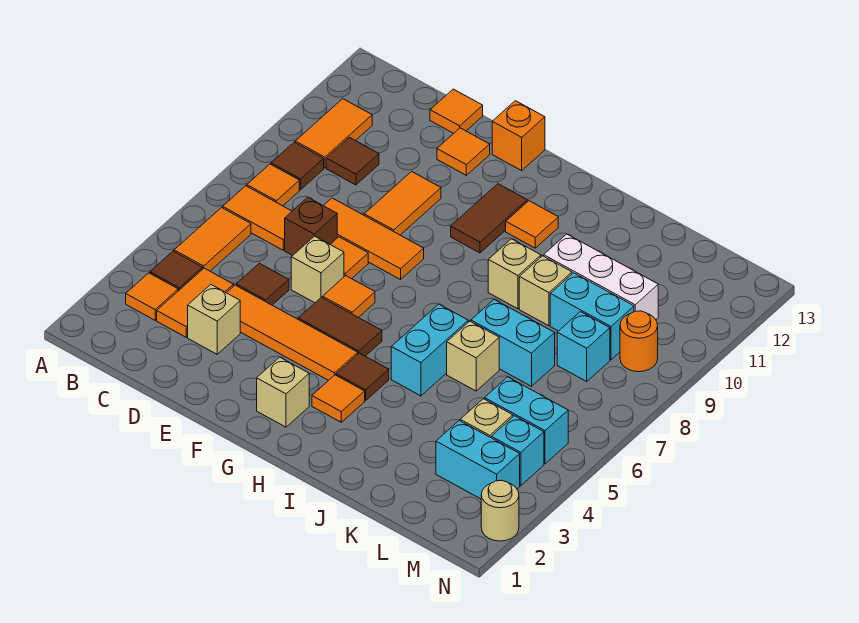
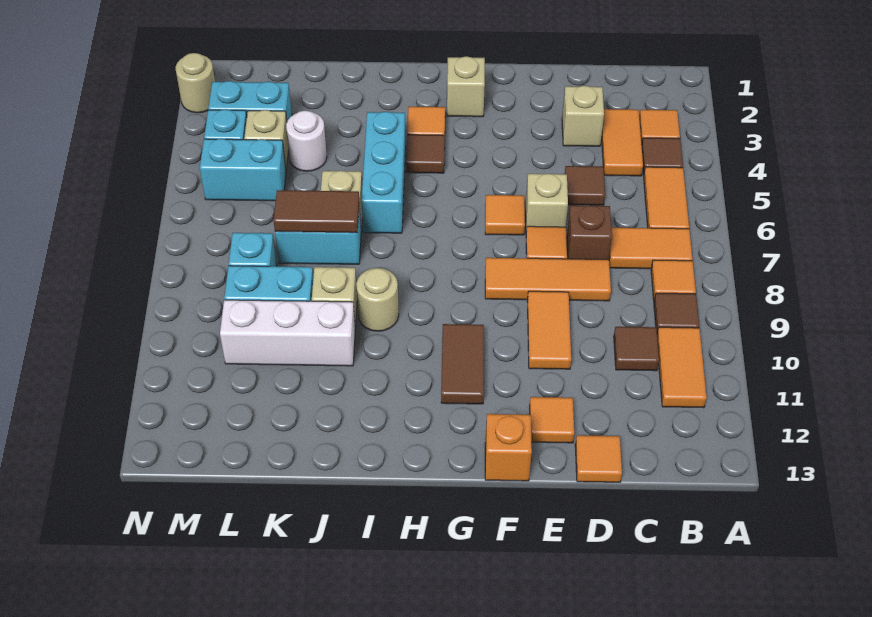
orange tile D4:G4 level 1 -> none
brown tile F5:G5 level 1 -> brown tile J7:K7 level 2
orange tile H11 level 1 -> none
cyan brick I5:I6 level 1 -> cyan brick I4:I6 level 1
tan brick I9 level 1 -> tan round brick I9 level 1
none -> white round brick K4 level 1
orange round brick M9 level 1 -> none

